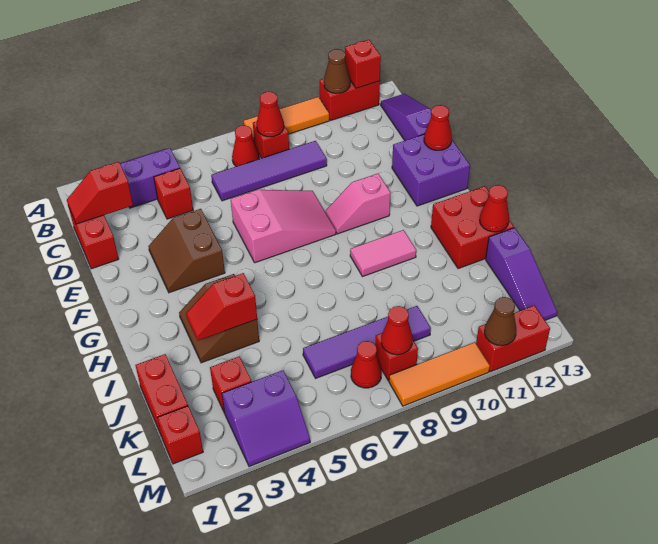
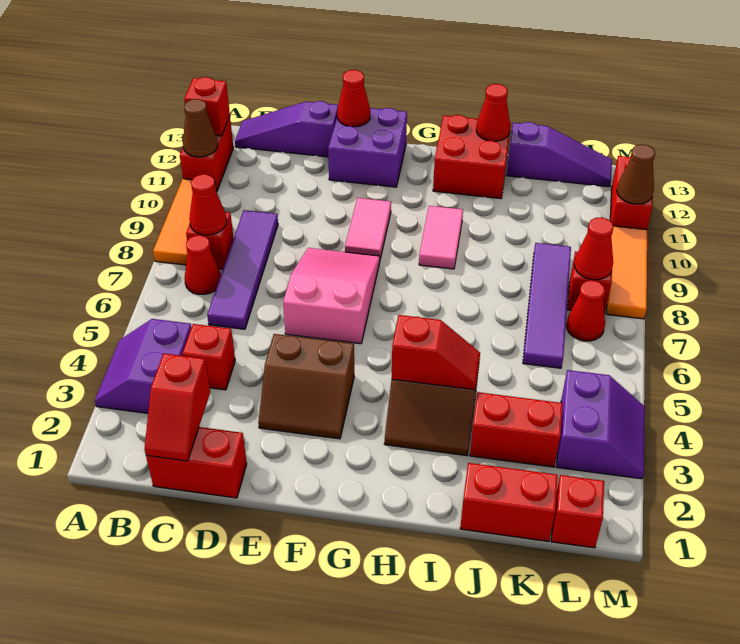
pink slope F9:F10 level 1 top 10 -> pink tile F9:F10 level 1
red slope I3:I4 level 2 top 4 -> red slope H4:I4 level 2 top H
red brick K3 level 1 -> red brick J3:K3 level 1

